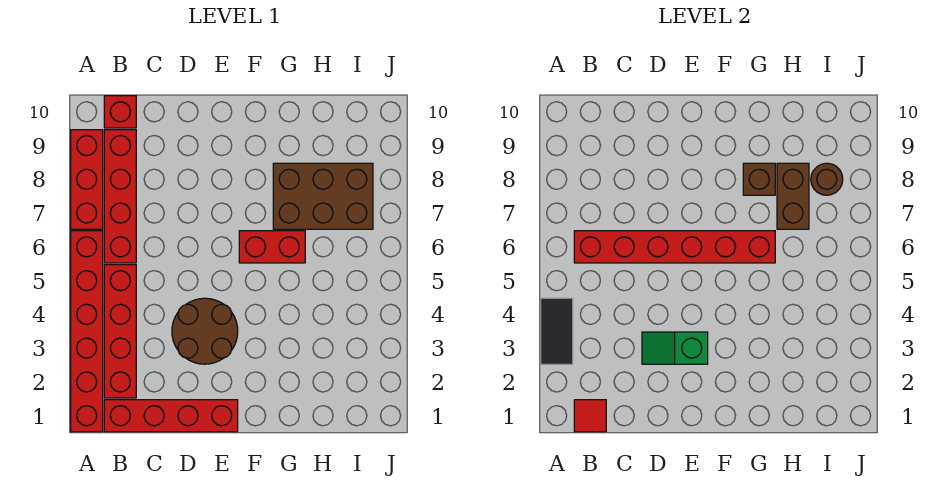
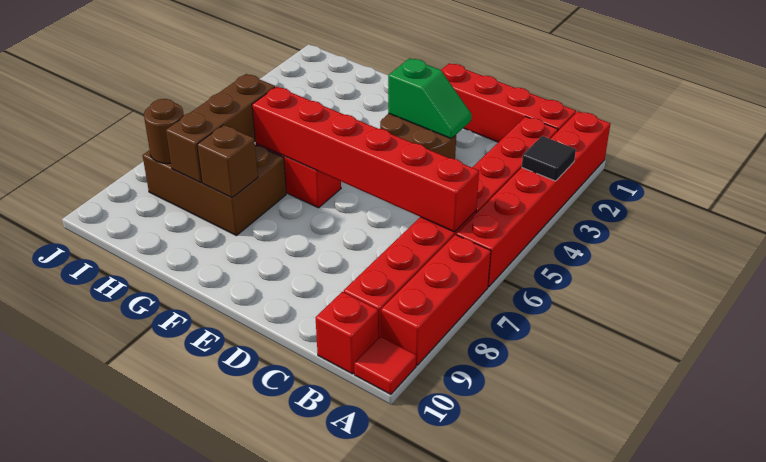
black tile A3:A4 level 2 -> black tile A3 level 2
red tile B1 level 2 -> red tile A10 level 1
brown brick H7:H8 level 2 -> brown brick H6:H8 level 2

